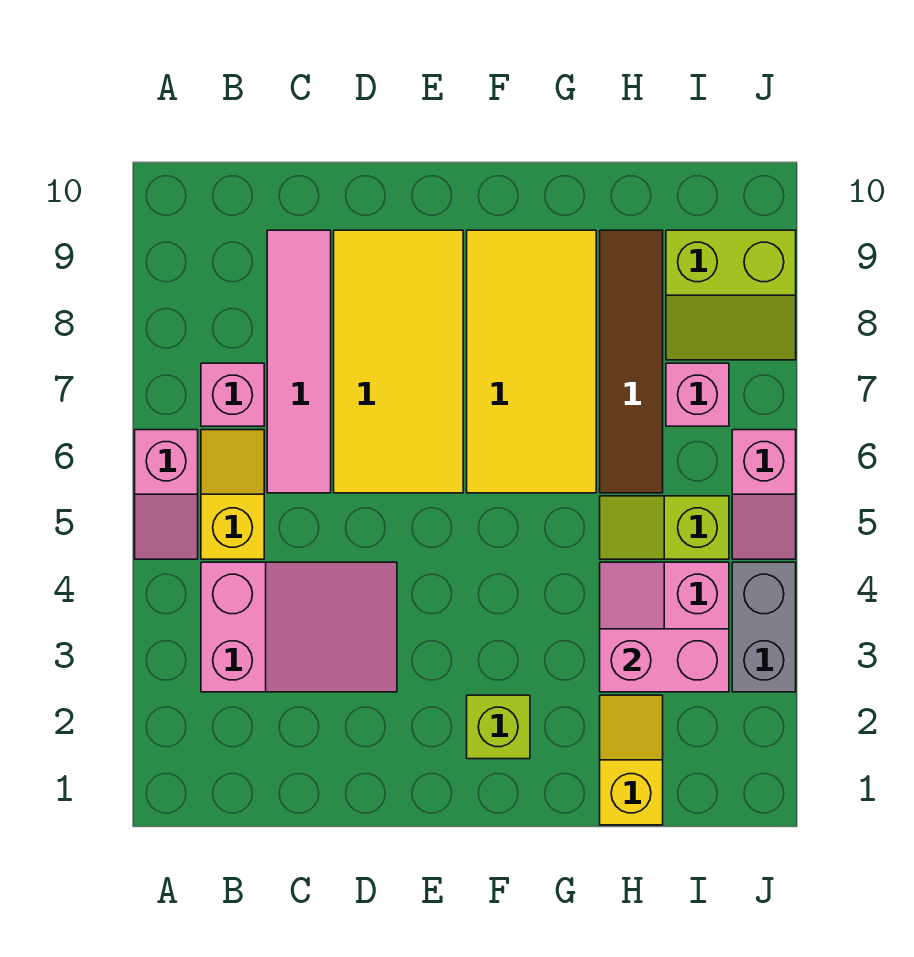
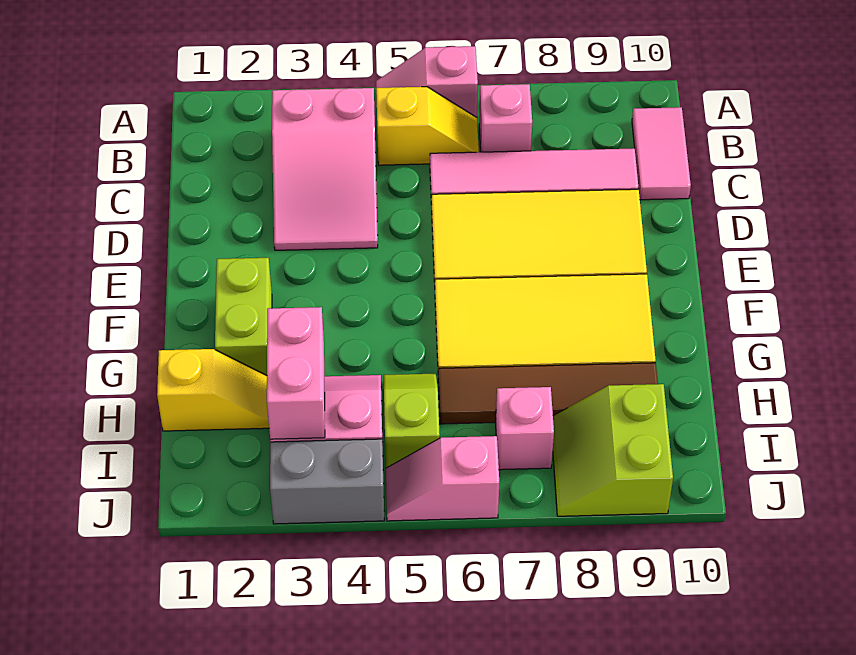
none -> pink tile B10:C10 level 1
lime brick F2 level 1 -> lime brick F2:G2 level 1

